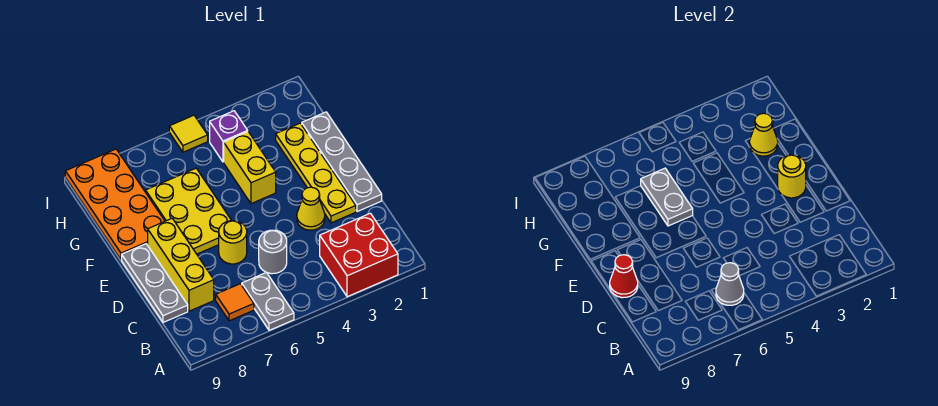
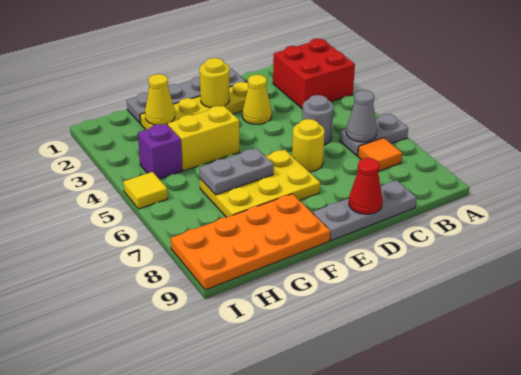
yellow brick C8:E8 level 1 -> none

